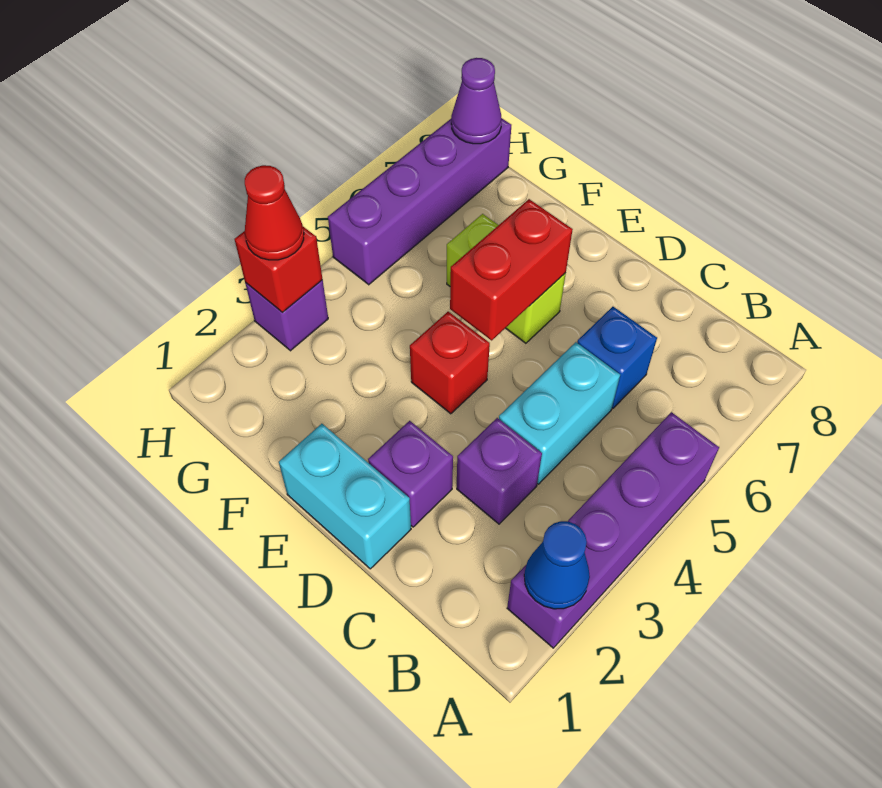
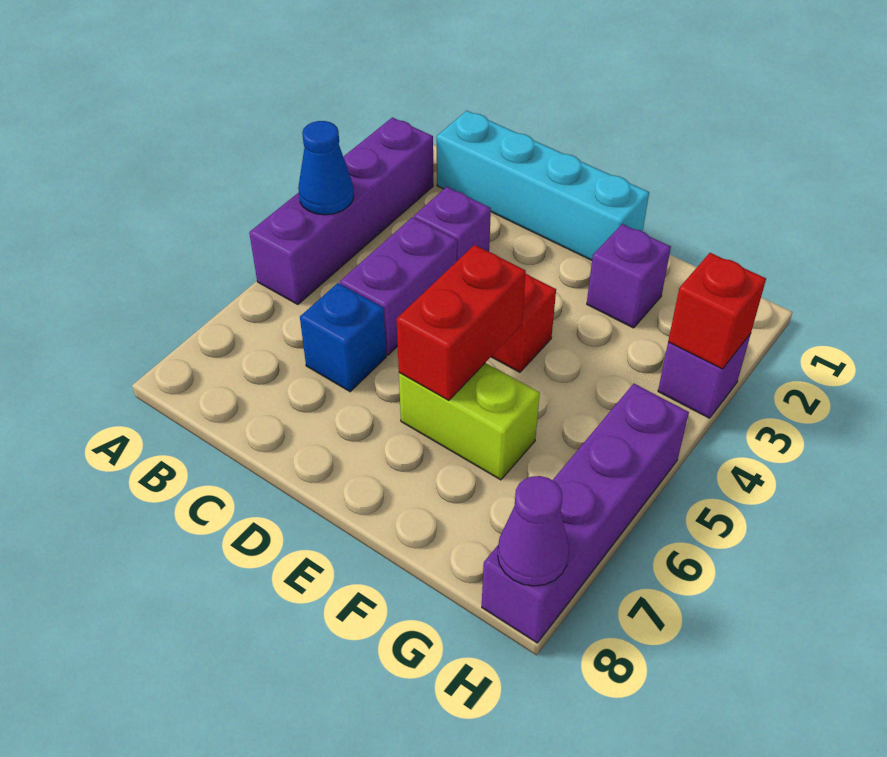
blue cone A2 level 2 -> blue cone A4 level 2
cyan brick C4:C5 level 1 -> purple brick C4:C5 level 1
cyan brick D1:E1 level 1 -> cyan brick B1:E1 level 1
purple brick D2 level 1 -> purple brick F2 level 1
red cone H3 level 3 -> none

